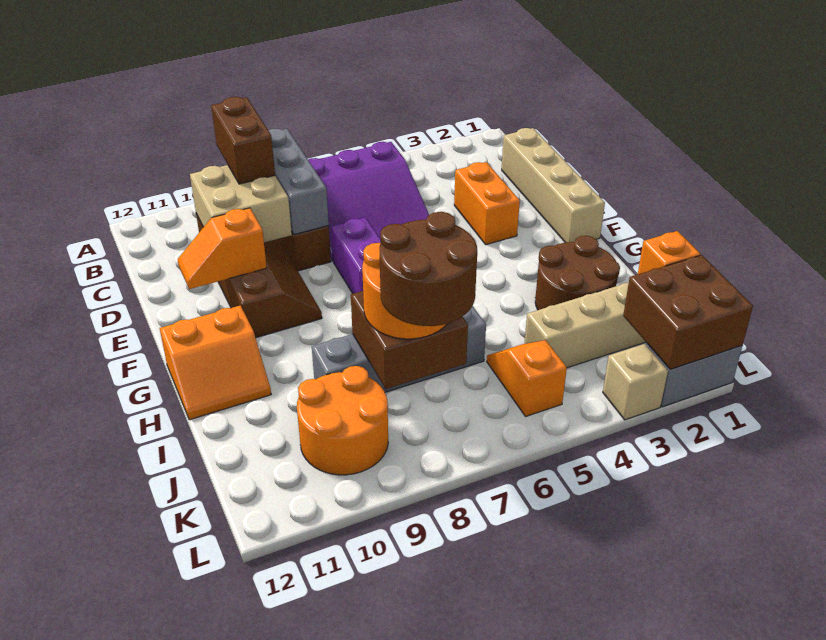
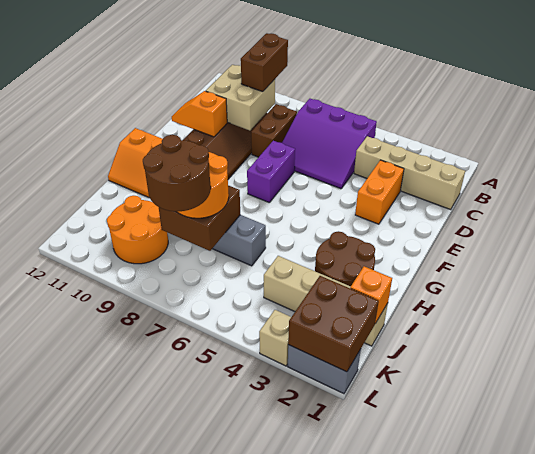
grey brick B8:D8 level 2 -> none
tan brick C1:F1 level 1 -> tan brick C1:C4 level 1
orange slope J5:K5 level 1 top K -> none

